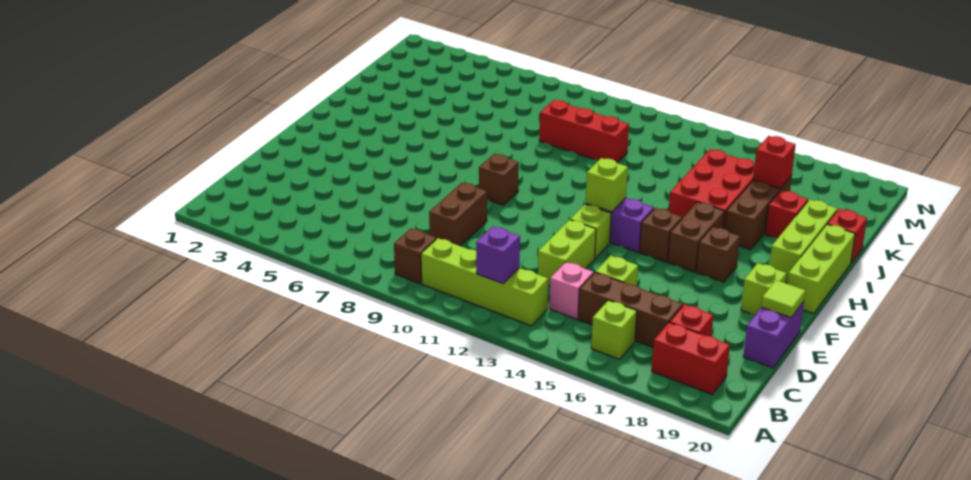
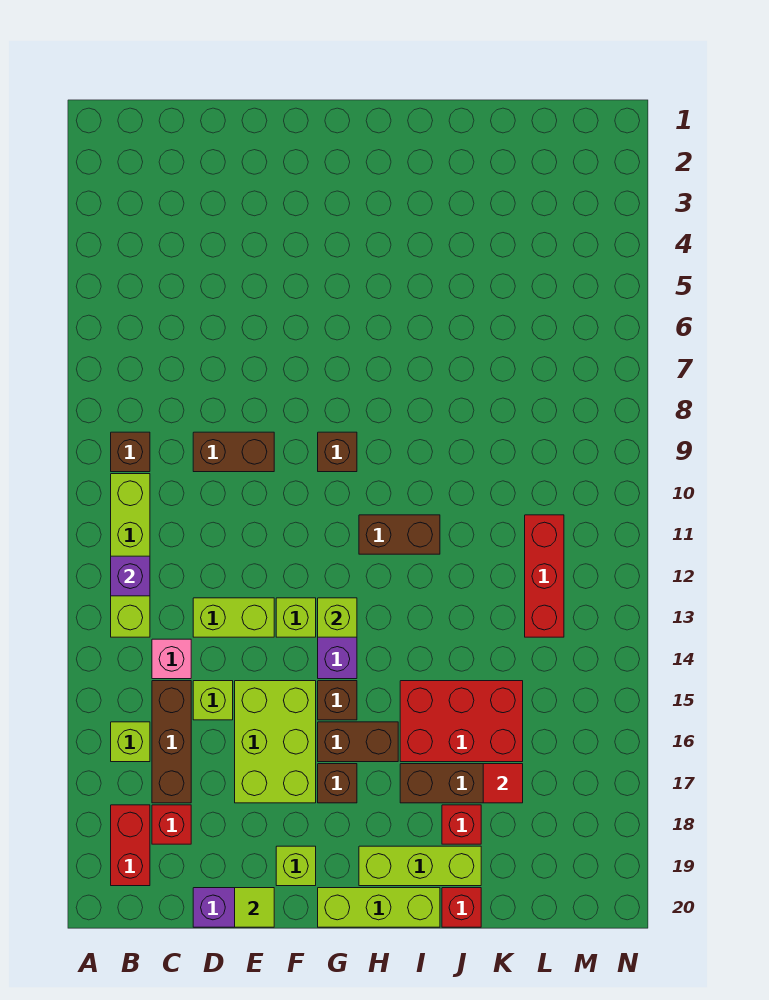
none -> lime brick E15:F17 level 1
none -> brown brick H11:I11 level 1
red brick K9:K11 level 1 -> red brick L11:L13 level 1
red brick K17 level 2 -> red tile K17 level 2

